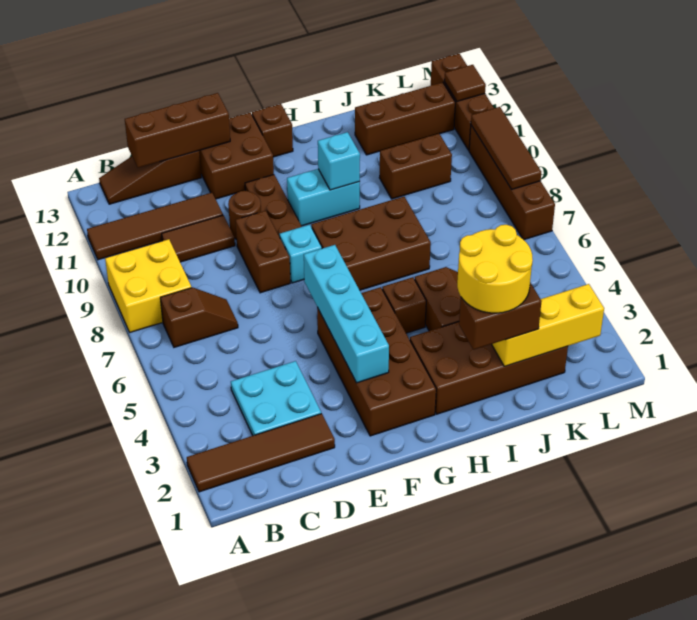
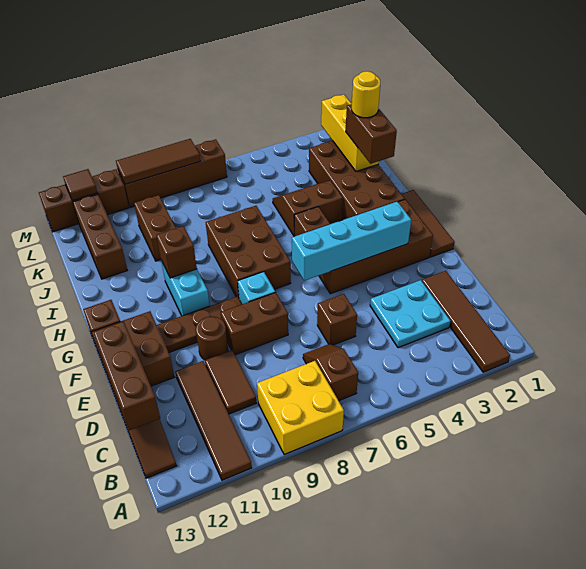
none -> brown brick D6 level 1
none -> brown tile F1:H1 level 1
cyan brick H10 level 2 -> brown brick H10 level 2
yellow round brick I2:J3 level 4 -> yellow round brick J2 level 4

